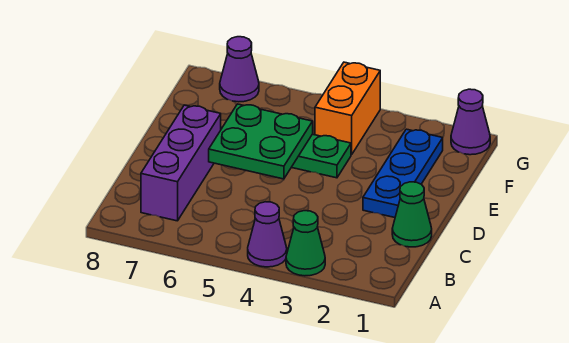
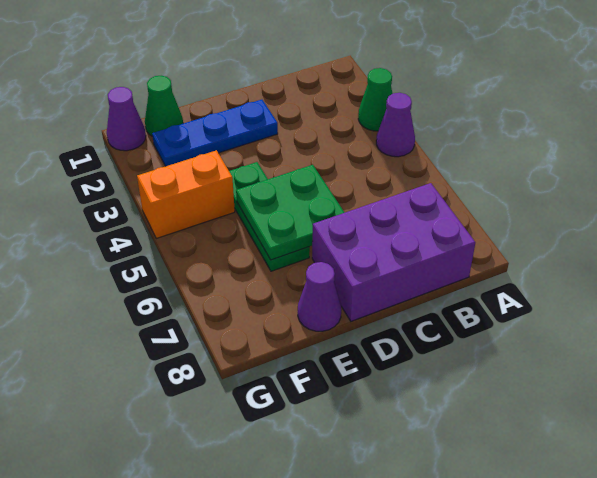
purple brick B7:D7 level 1 -> purple brick B7:D8 level 1
green cone C1 level 1 -> green cone F1 level 1
purple cone G7 level 1 -> purple cone E8 level 1

